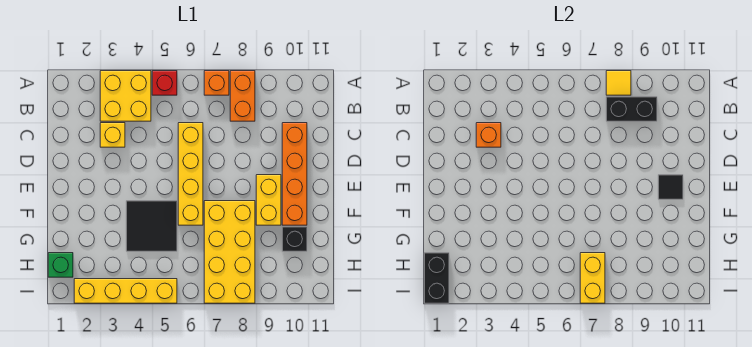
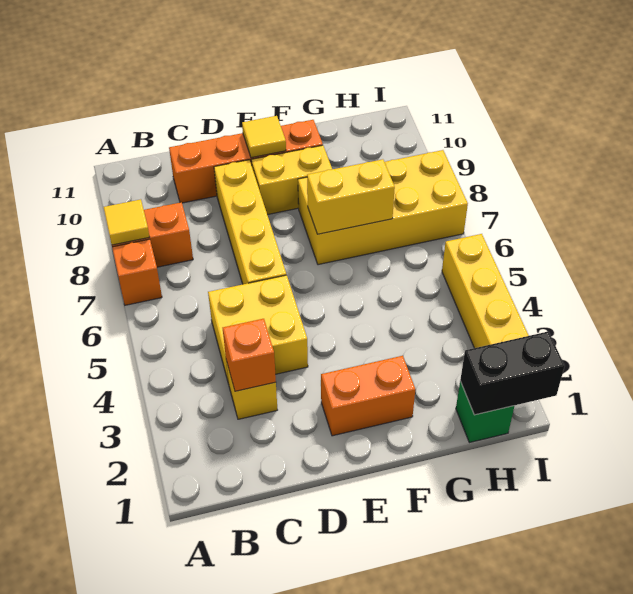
yellow brick A3:B4 level 1 -> yellow brick C4:D5 level 1
red brick A5 level 1 -> none
black brick B8:B9 level 2 -> none
yellow brick C6:F6 level 1 -> yellow brick D6:D9 level 1
none -> orange brick E2:F2 level 1
black tile E10 level 2 -> yellow tile E10 level 2
black tile F4:G5 level 1 -> none
black brick G10 level 1 -> none
yellow brick H7:I7 level 2 -> yellow brick F7:G7 level 2

